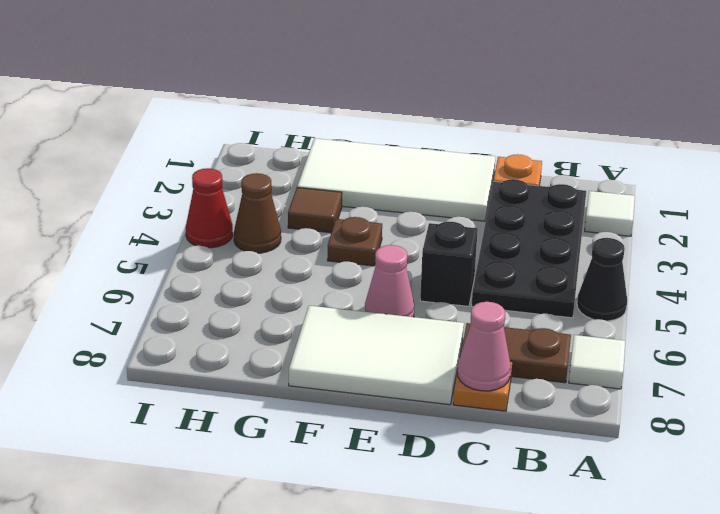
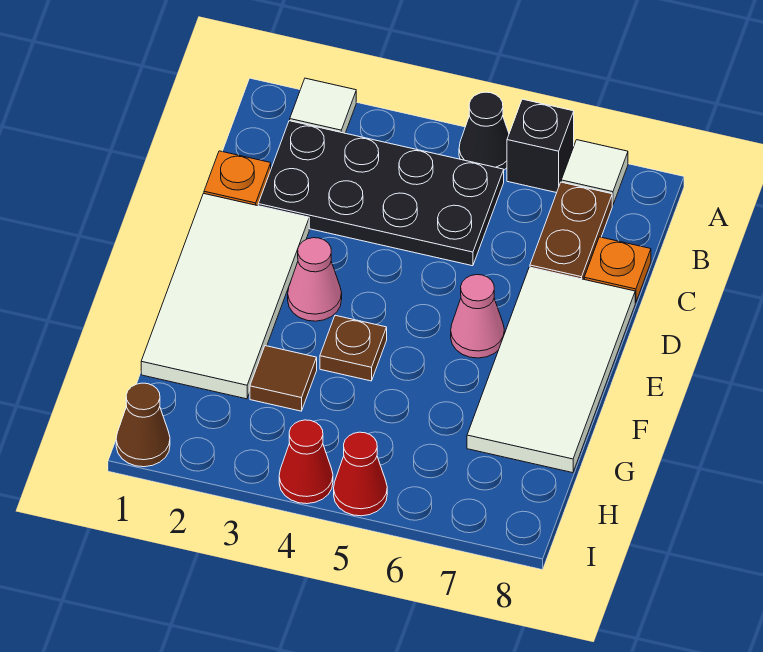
pink cone C8 level 2 -> pink cone E3 level 1
black brick D5 level 1 -> black brick A6 level 1
white tile D7:F8 level 1 -> white tile D7:G8 level 1
brown cone H4 level 1 -> brown cone I1 level 1
none -> red cone I5 level 1

